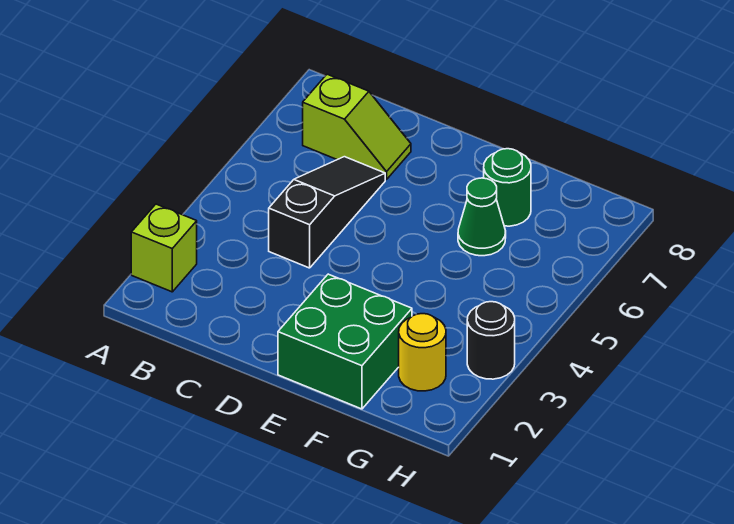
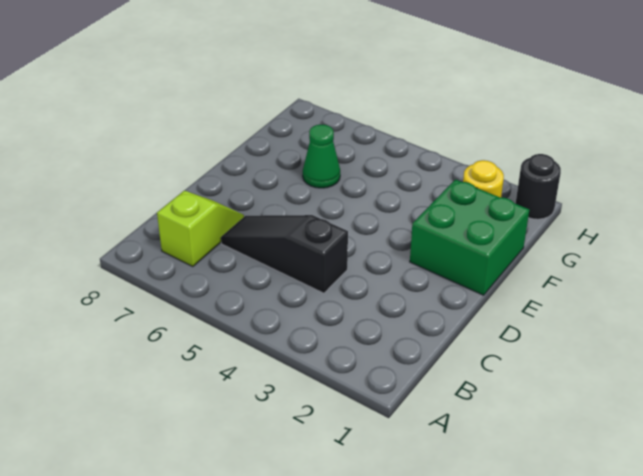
lime brick A2 level 1 -> none
green round brick F7 level 1 -> none
black round brick H3 level 1 -> black round brick H1 level 1

